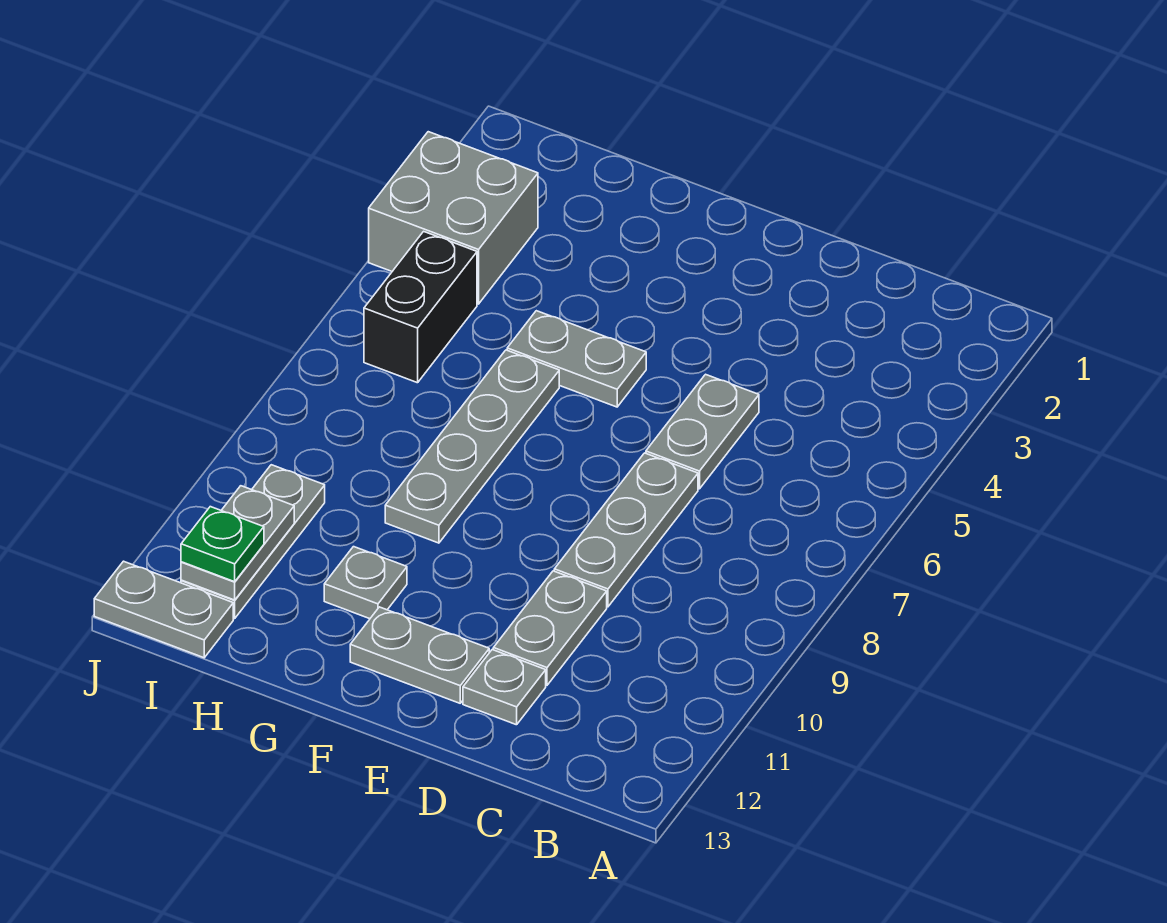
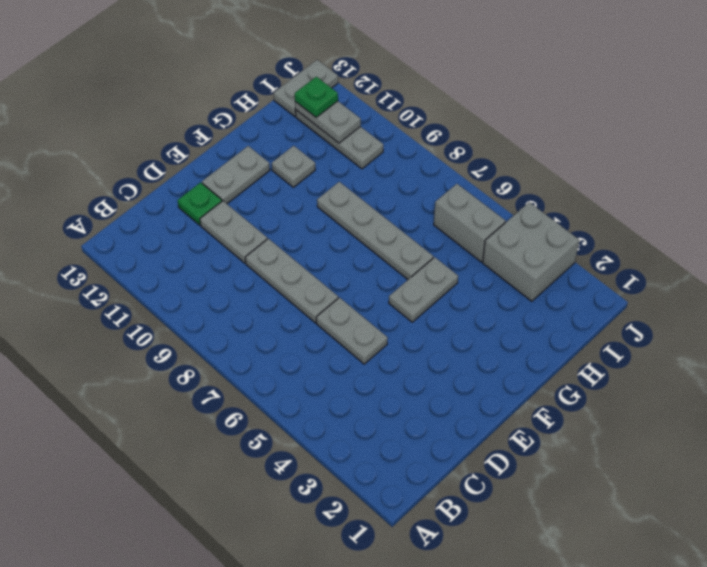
grey plate D12 level 1 -> green plate D12 level 1
black brick I5:I6 level 1 -> grey brick I5:I6 level 1

